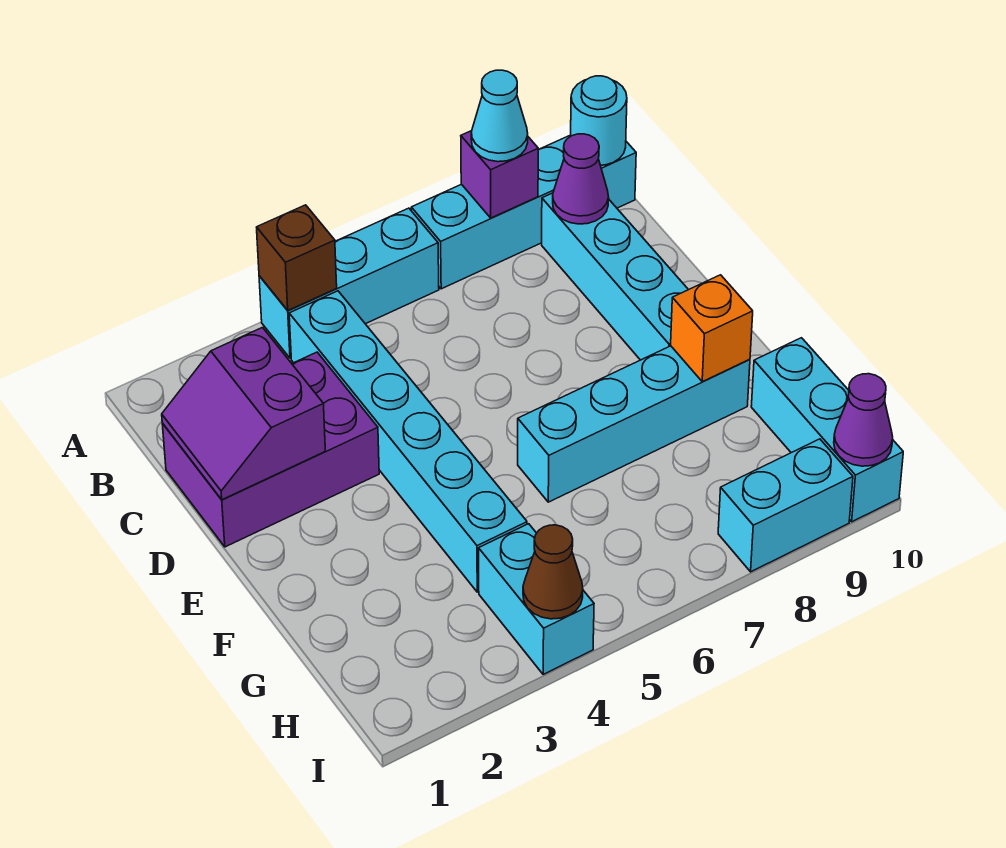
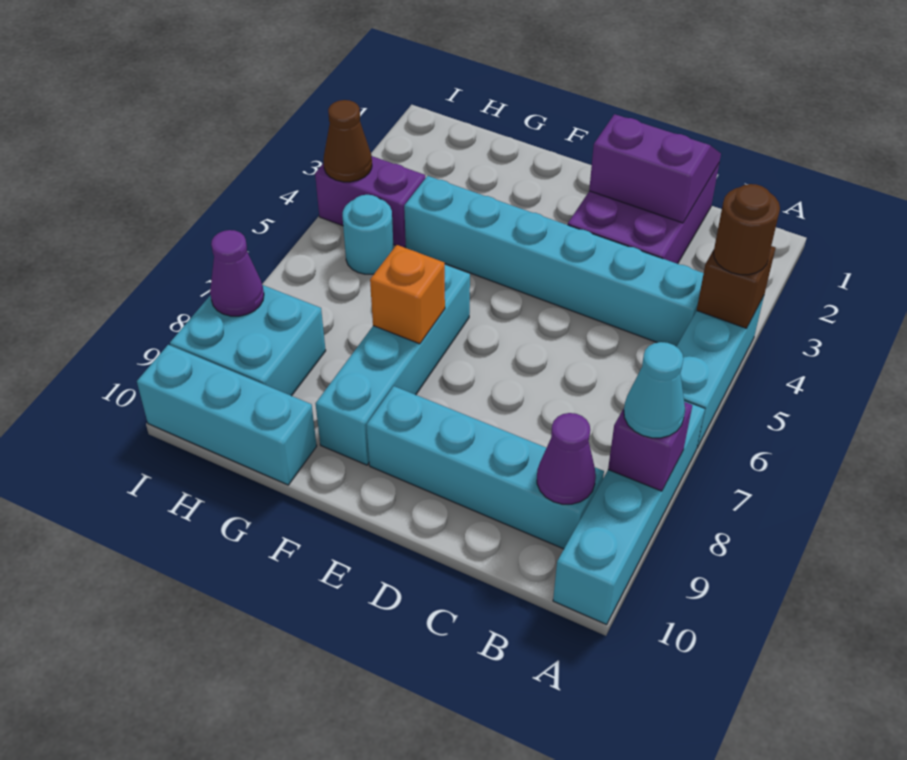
none -> brown round brick A4 level 3
cyan round brick A10 level 2 -> cyan round brick H5 level 1
orange brick F9 level 2 -> orange brick F7 level 2
cyan brick H4:I4 level 1 -> purple brick H4:I4 level 1
cyan brick I8:I9 level 1 -> cyan brick H8:I9 level 1
purple cone I10 level 2 -> purple cone I8 level 2

